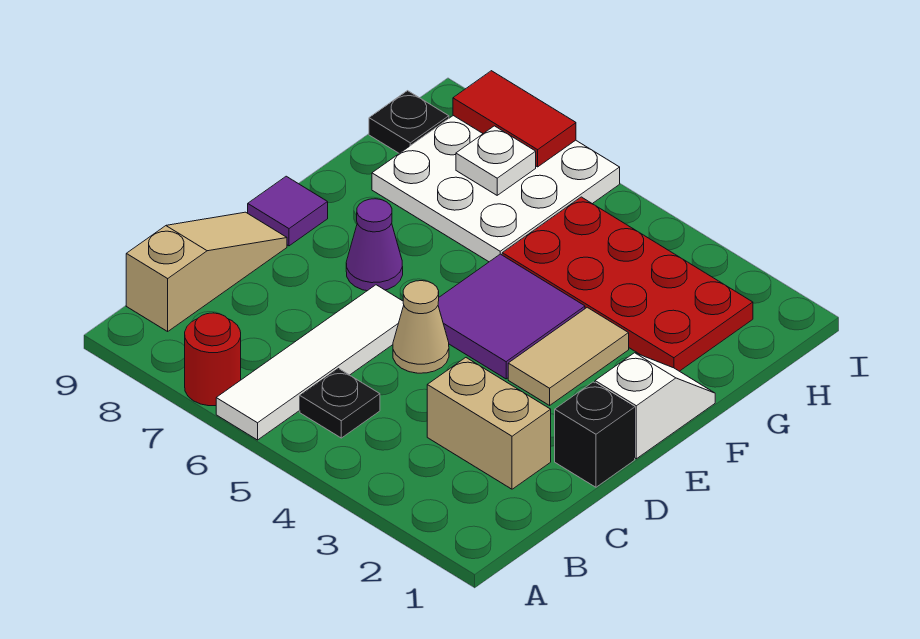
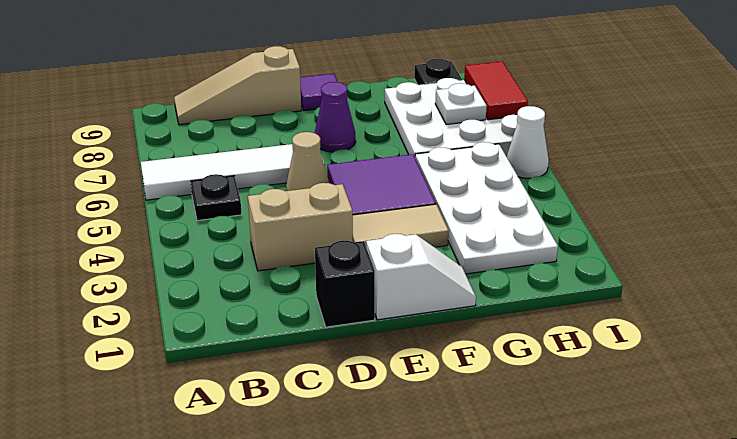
red round brick A7 level 1 -> none
tan slope B9:D9 level 1 top B -> tan slope B9:D9 level 1 top D
tan brick C2:C3 level 1 -> tan brick C3:D3 level 1
red plate G2:H5 level 1 -> white plate G2:H5 level 1
none -> white cone I5 level 1

